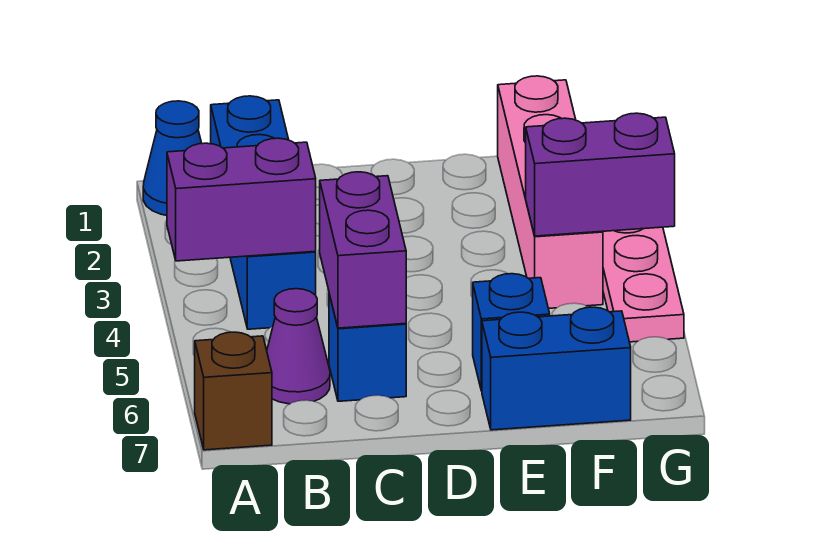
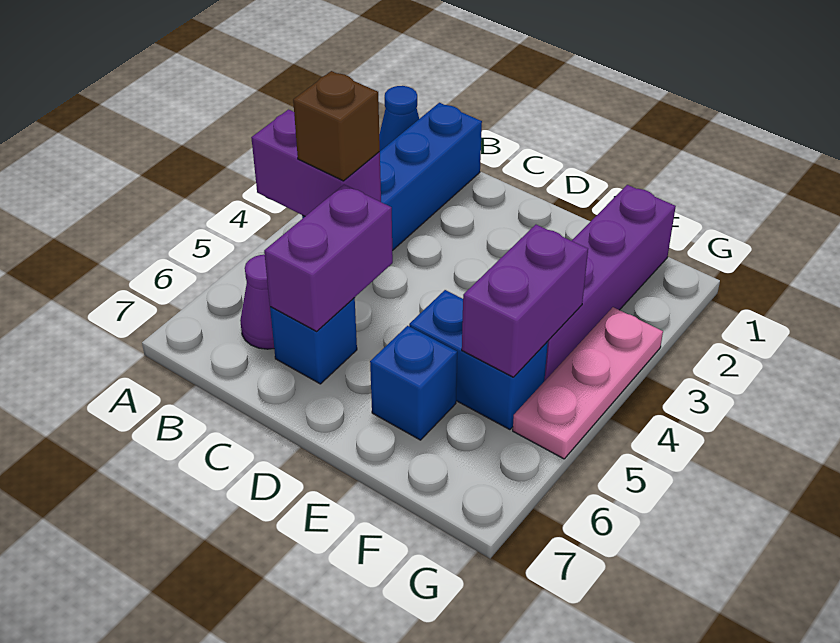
brown brick A7 level 1 -> brown brick B4 level 3
blue brick E7:F7 level 1 -> blue brick E5:F5 level 1
pink brick F1:F4 level 1 -> purple brick F1:F4 level 1
purple brick F4:G4 level 2 -> purple brick F4:F5 level 2

